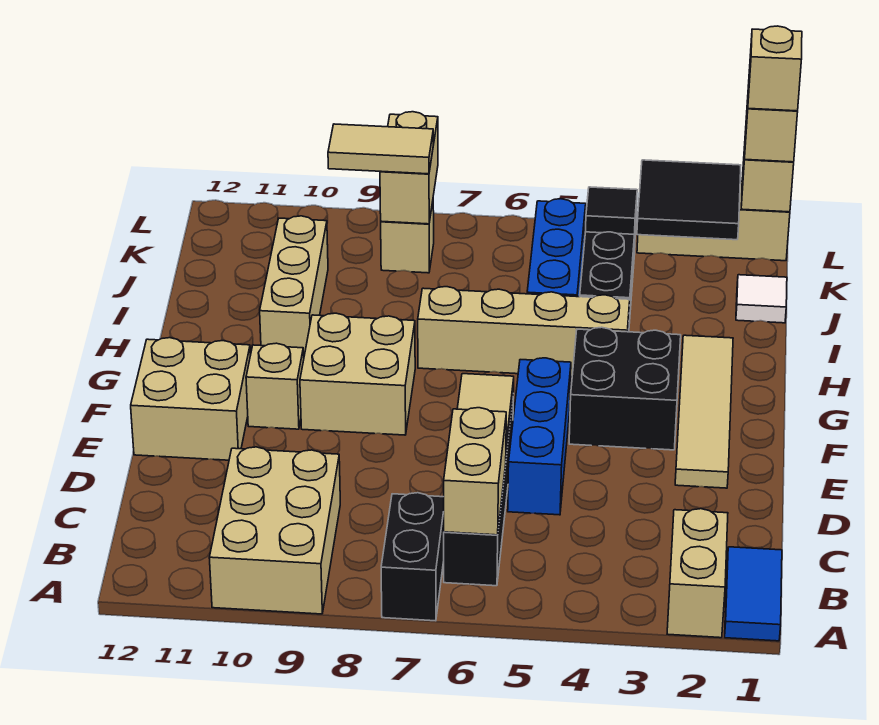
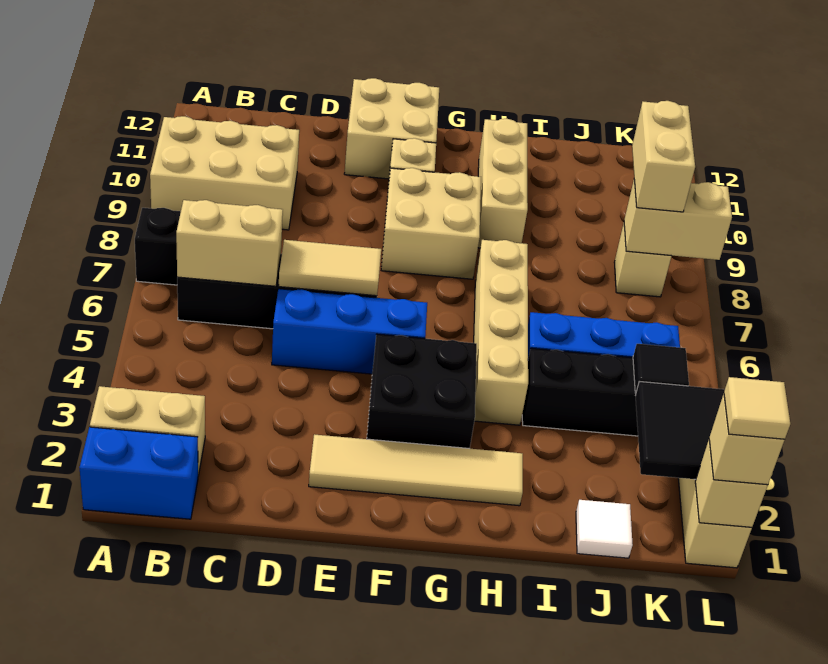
blue tile A1:B1 level 1 -> blue brick A1:B1 level 1
tan brick H10:J10 level 1 -> tan brick H9:H11 level 1
tan tile K8:K9 level 3 -> tan brick K8:K9 level 3
tan brick L1 level 4 -> tan tile L1 level 4

